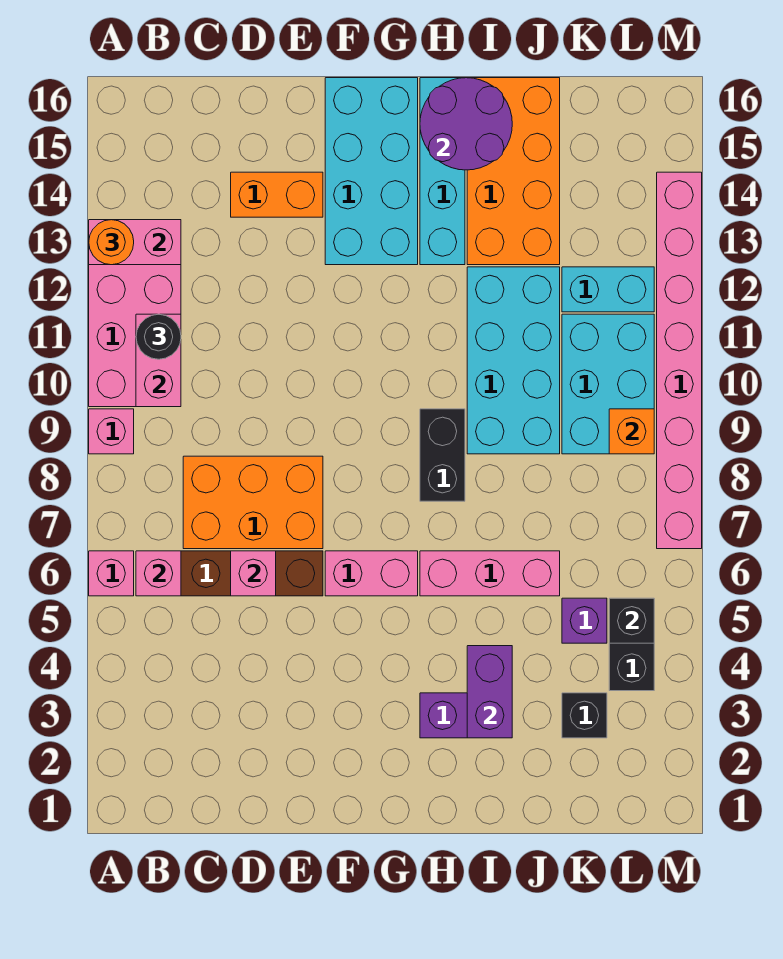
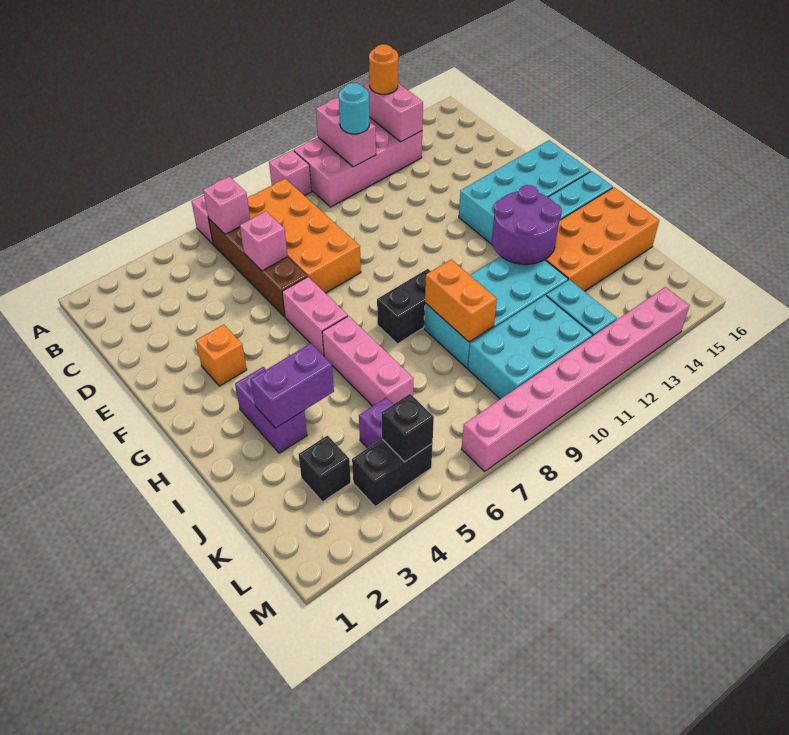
pink brick B10:B11 level 2 -> pink brick A11:B11 level 2
black round brick B11 level 3 -> cyan round brick B11 level 3
orange brick C7:E8 level 1 -> orange brick B7:E8 level 1
orange brick D14:E14 level 1 -> orange brick I9:J9 level 2
purple round brick H15:I16 level 2 -> purple round brick H12:I13 level 2
orange brick L9 level 2 -> orange brick F3 level 1

